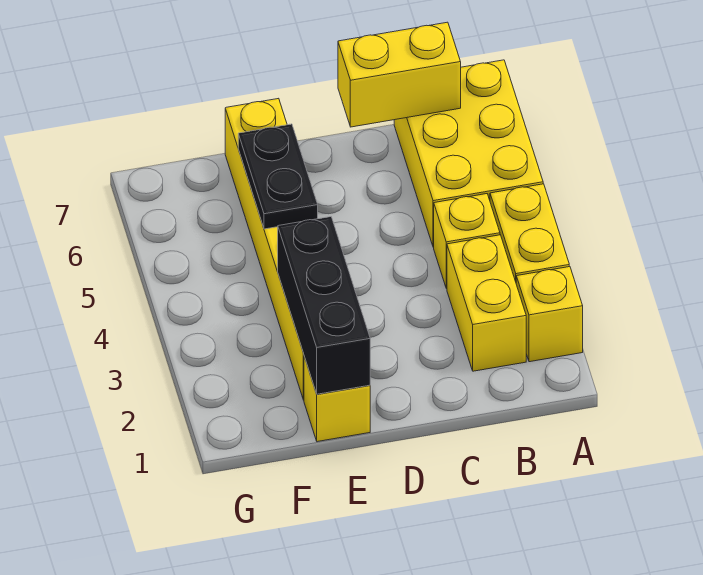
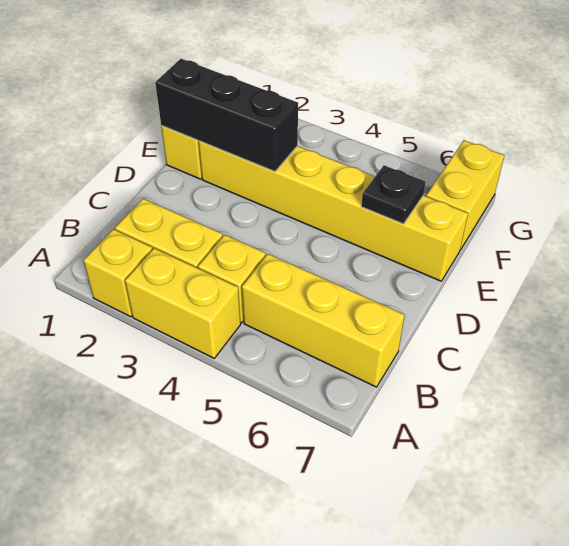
yellow brick A5:B7 level 1 -> yellow brick B5:B7 level 1
yellow brick B7:C7 level 2 -> yellow brick F7:G7 level 1
black plate E5:E6 level 2 -> black plate E6 level 2

